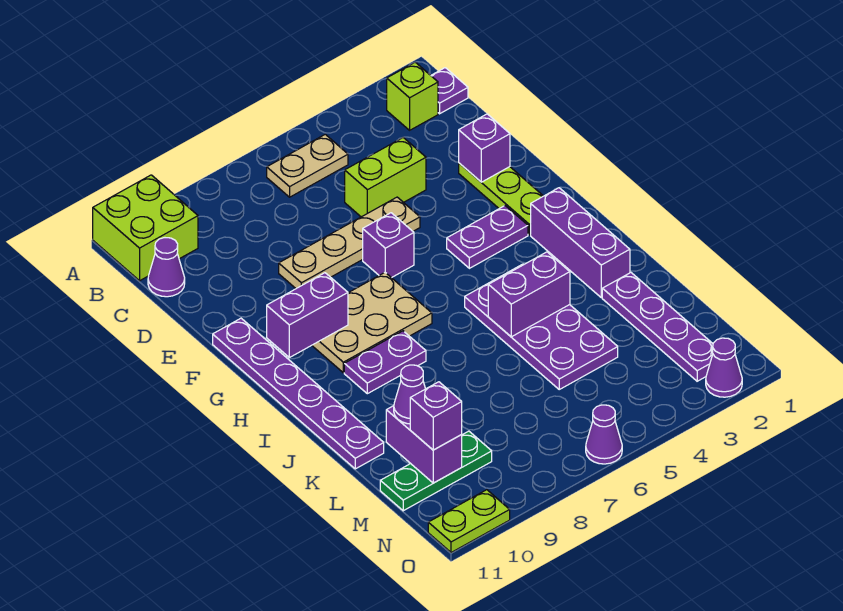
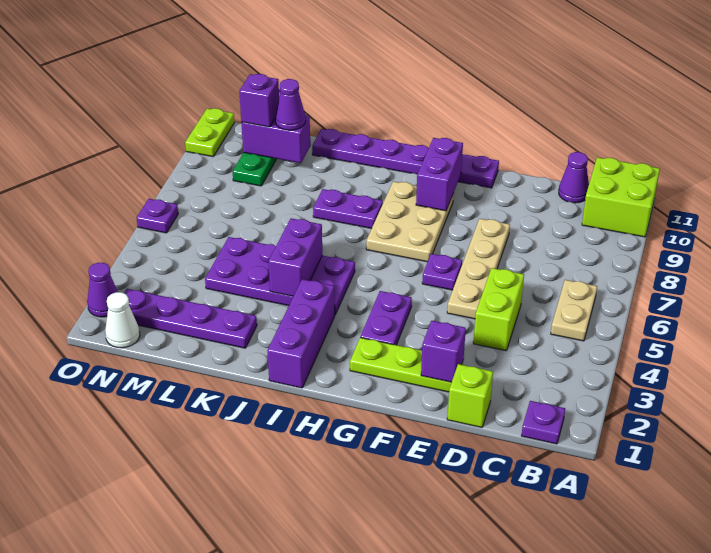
lime brick B2 level 1 -> lime brick D1 level 1
purple brick F6 level 1 -> purple plate F6 level 1
purple brick H2:J2 level 1 -> purple brick I1:I3 level 1
purple plate I8:I9 level 1 -> purple plate I8:J8 level 1
none -> white cone N1 level 1
purple cone O6 level 1 -> purple plate O6 level 1

